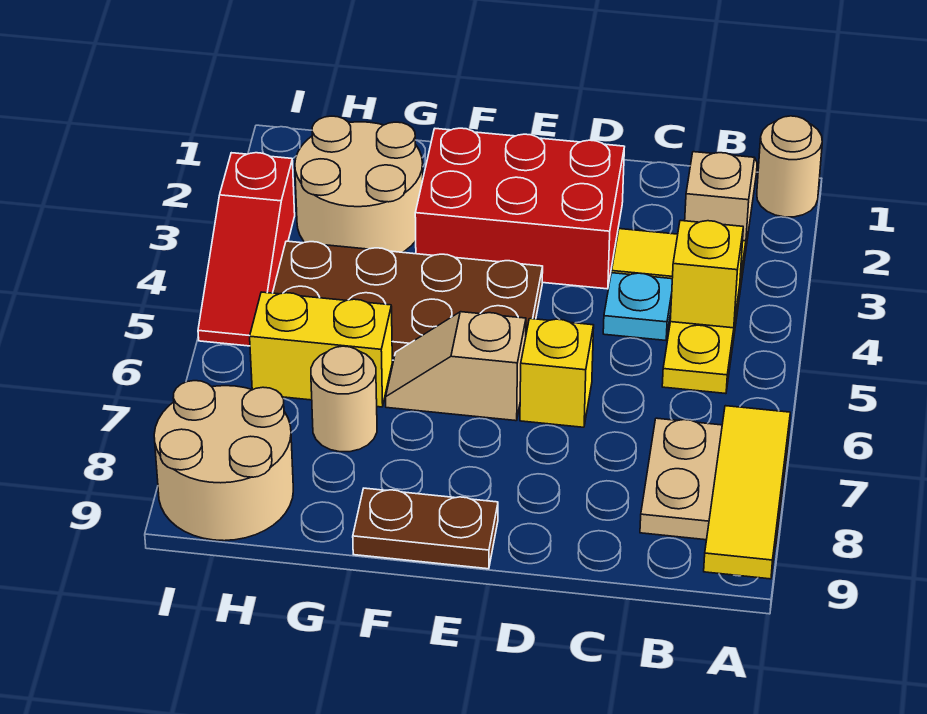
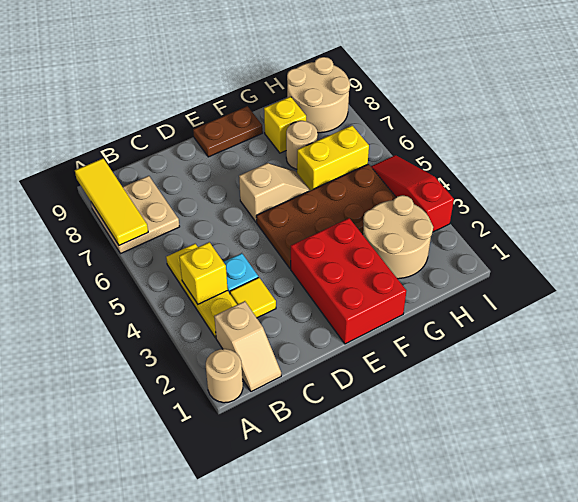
red brick D2:F3 level 1 -> red brick E1:F3 level 1
yellow brick D6 level 1 -> yellow brick G8 level 1

